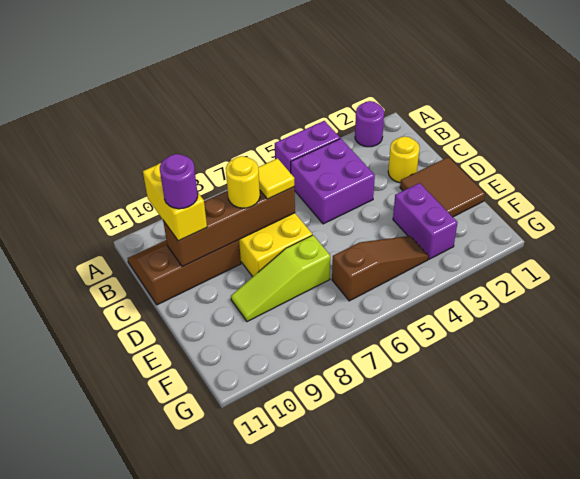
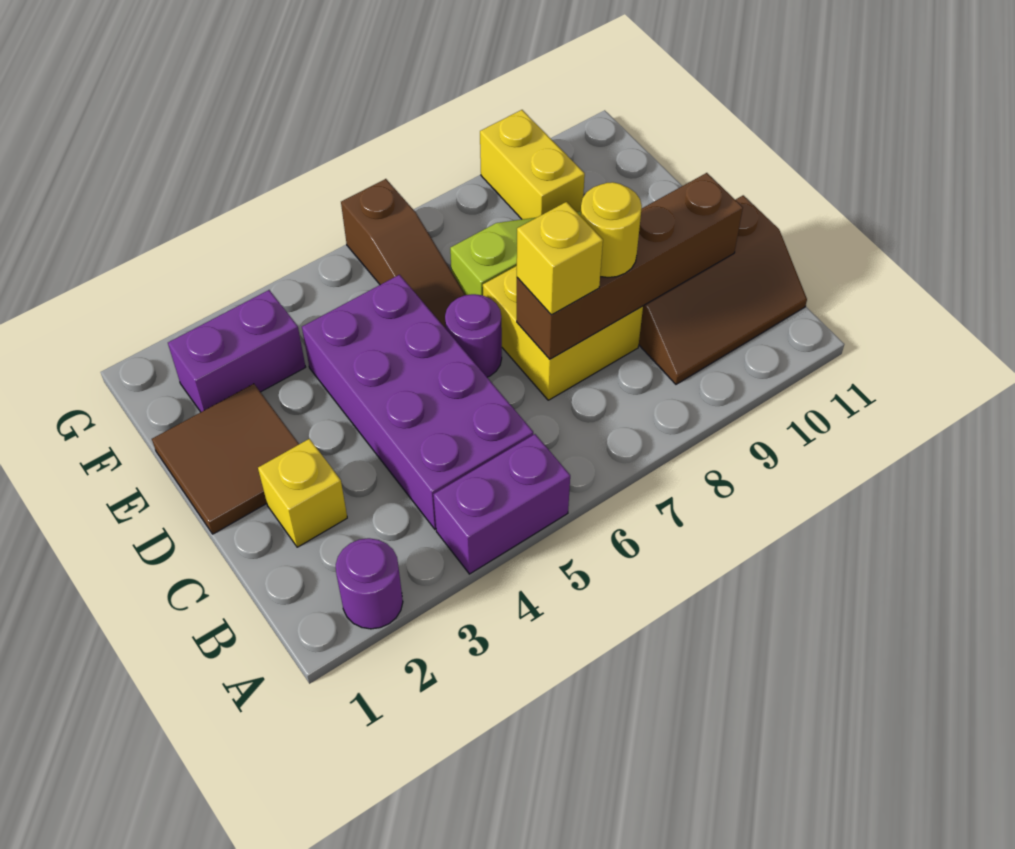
purple brick B4:C5 level 1 -> purple brick B4:E5 level 1
yellow brick B10:C10 level 3 -> yellow brick F9:G9 level 1
yellow round brick C2 level 1 -> yellow brick C2 level 1
yellow tile C7 level 3 -> yellow brick C7 level 3
purple round brick C10 level 4 -> purple round brick D6 level 1
purple brick E3:F3 level 1 -> purple brick F2:F3 level 1
brown slope F4:F6 level 1 top 6 -> brown slope E6:G6 level 1 top G

